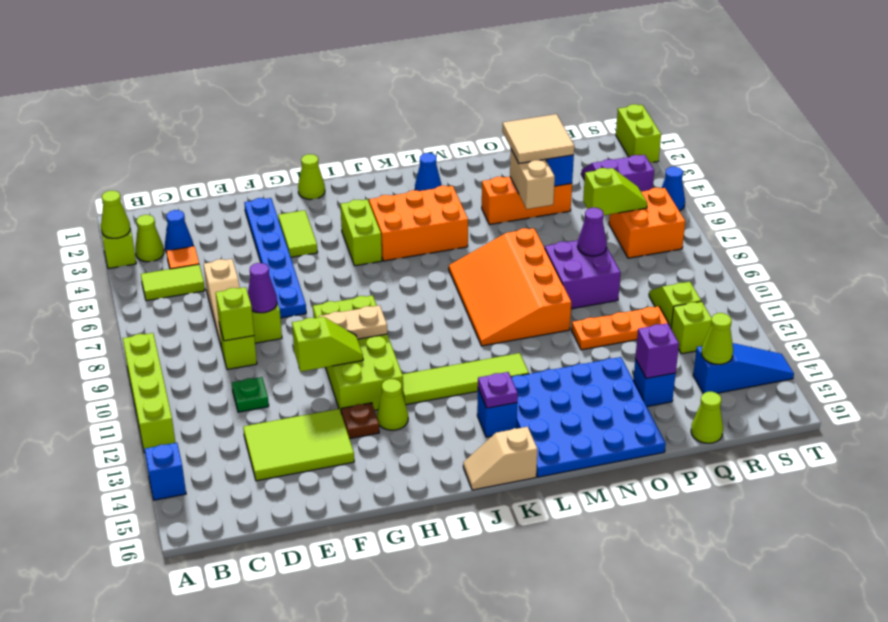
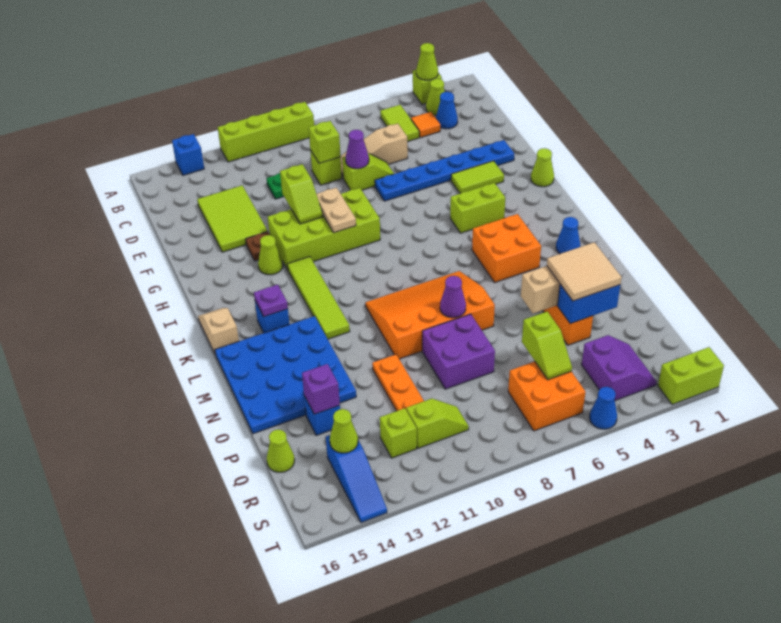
orange brick J4:L5 level 1 -> orange brick K4:L5 level 1
purple cone P8 level 2 -> purple cone N8 level 2

